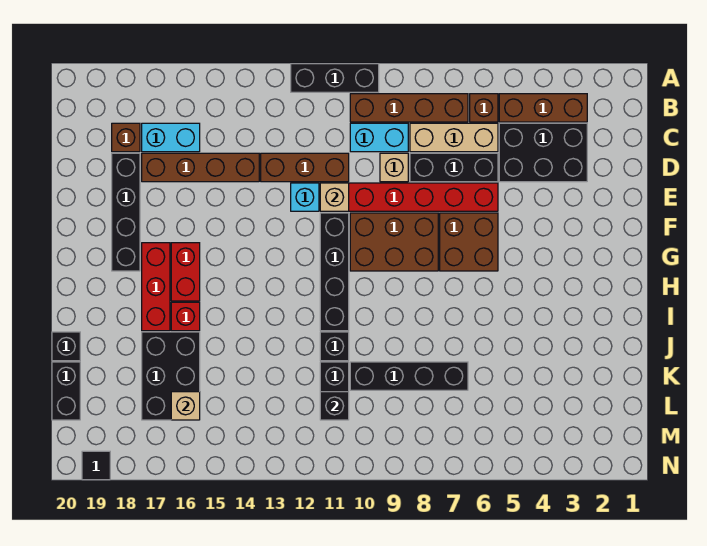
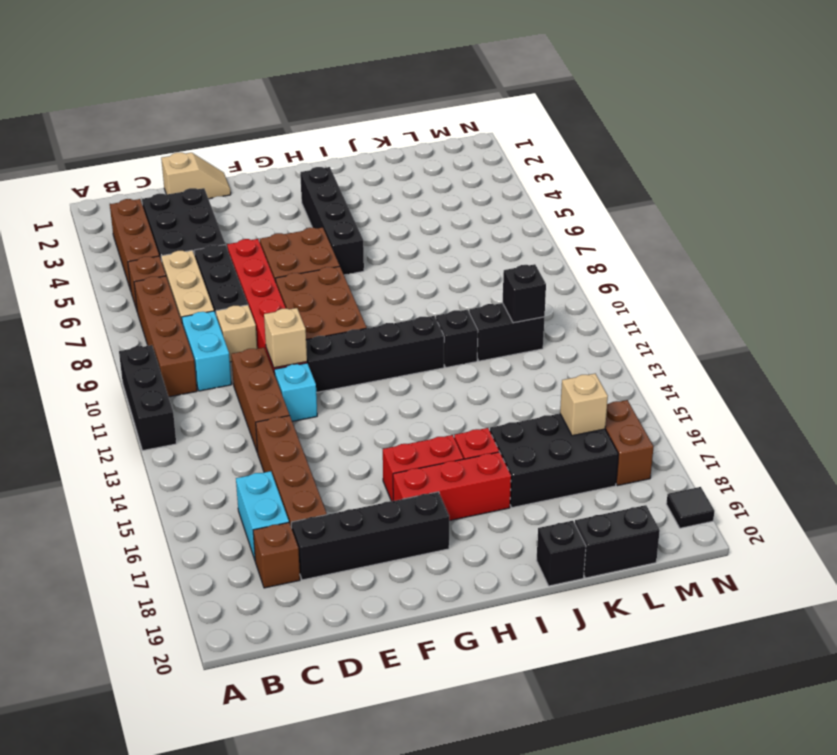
none -> tan slope D1:E1 level 1 top D
black brick K7:K10 level 1 -> black brick H3:H6 level 1
none -> brown brick M16:M17 level 1

